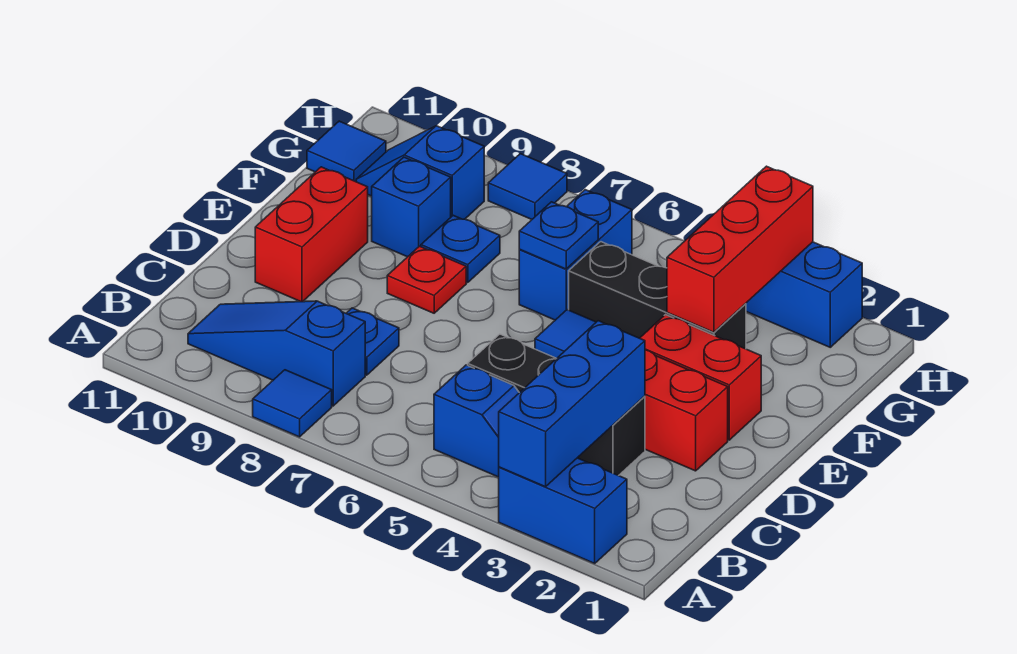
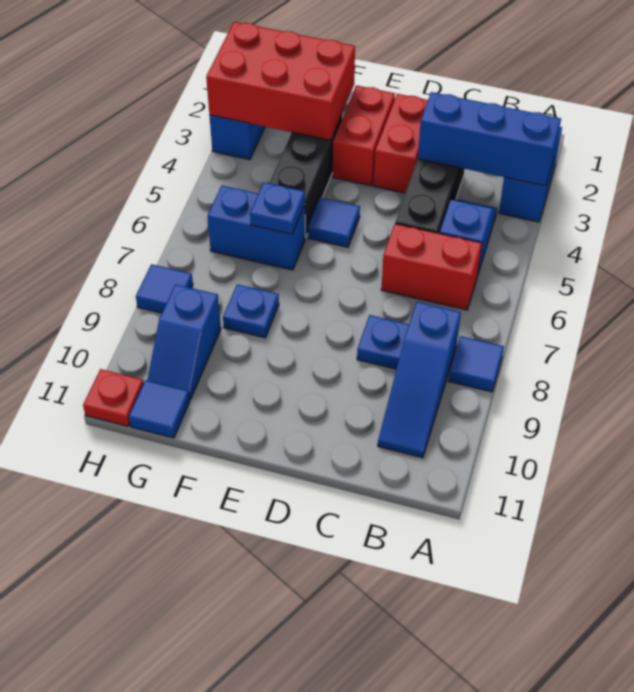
red brick D10:E10 level 1 -> red brick B6:C6 level 1
red plate E8 level 1 -> red plate H11 level 1
red brick F3:H3 level 2 -> red brick F2:H3 level 2
blue brick F9 level 1 -> none

